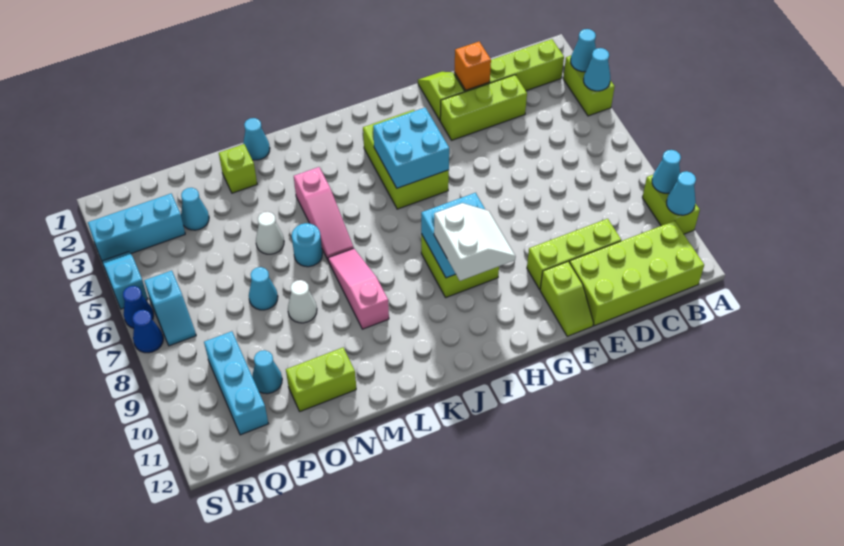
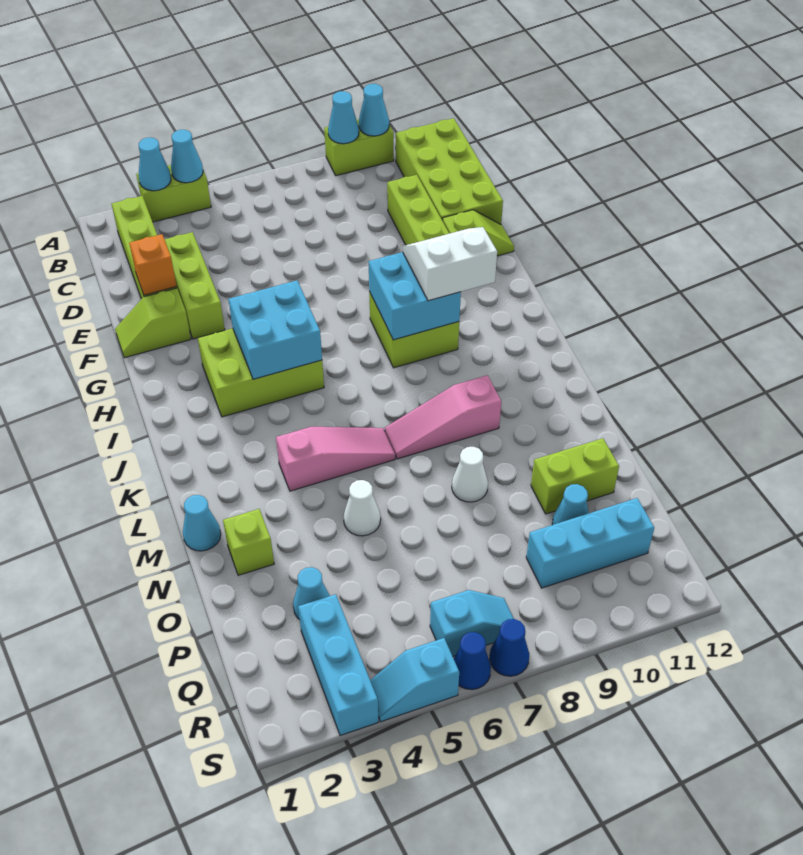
cyan round brick M6 level 1 -> none
lime brick N11:O11 level 1 -> lime brick O10:O11 level 1
cyan cone O7 level 1 -> none

